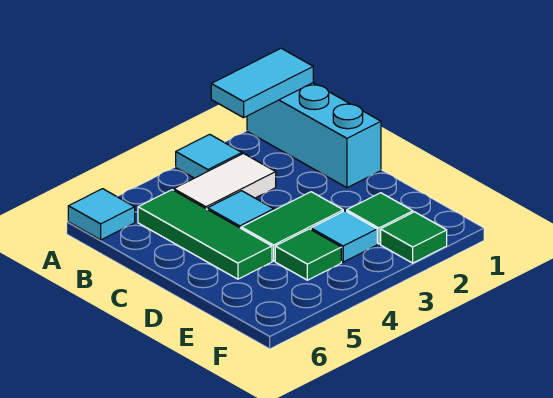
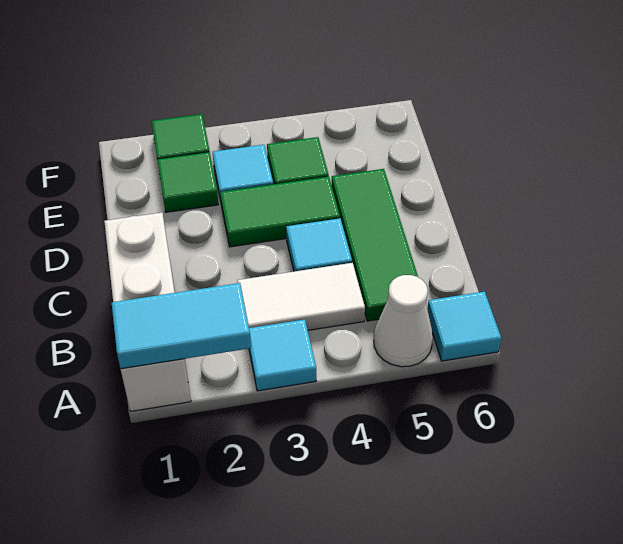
cyan brick A1:C1 level 1 -> white brick A1:C1 level 1
none -> white cone A5 level 1

